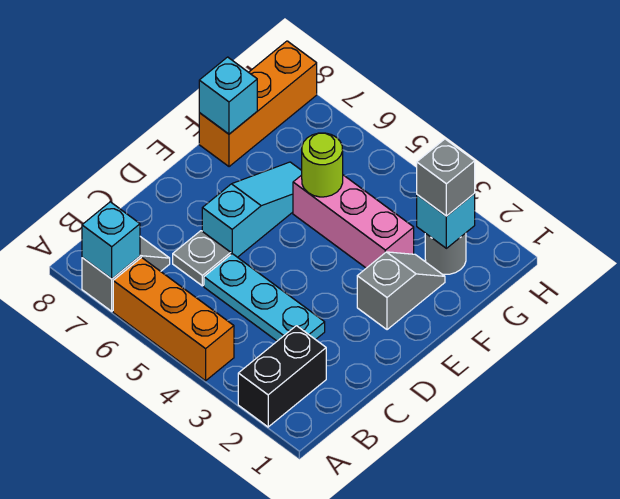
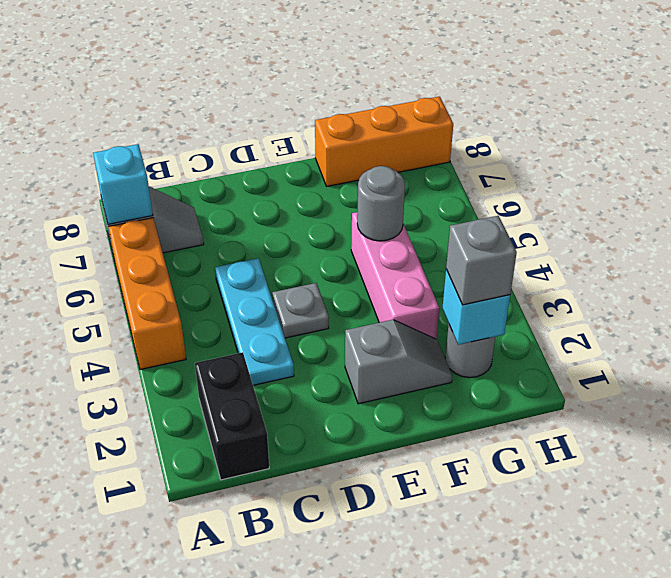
black brick A2:B2 level 1 -> black brick B1:B2 level 1
grey plate C6 level 1 -> grey plate D4 level 1
cyan slope D6:F6 level 1 top D -> none
lime round brick F5 level 2 -> grey round brick F5 level 2
cyan brick F8 level 2 -> none

